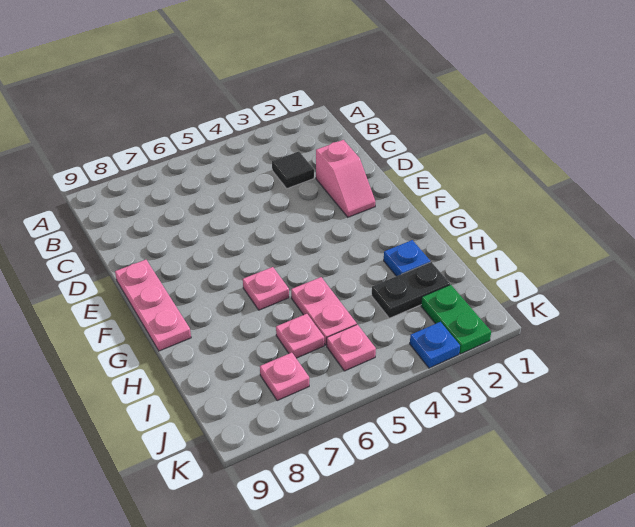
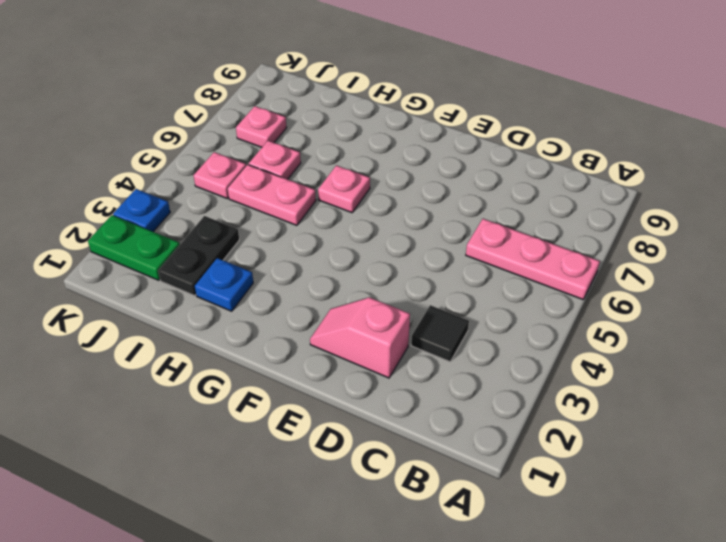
pink plate E9:G9 level 1 -> pink plate A6:C6 level 1

